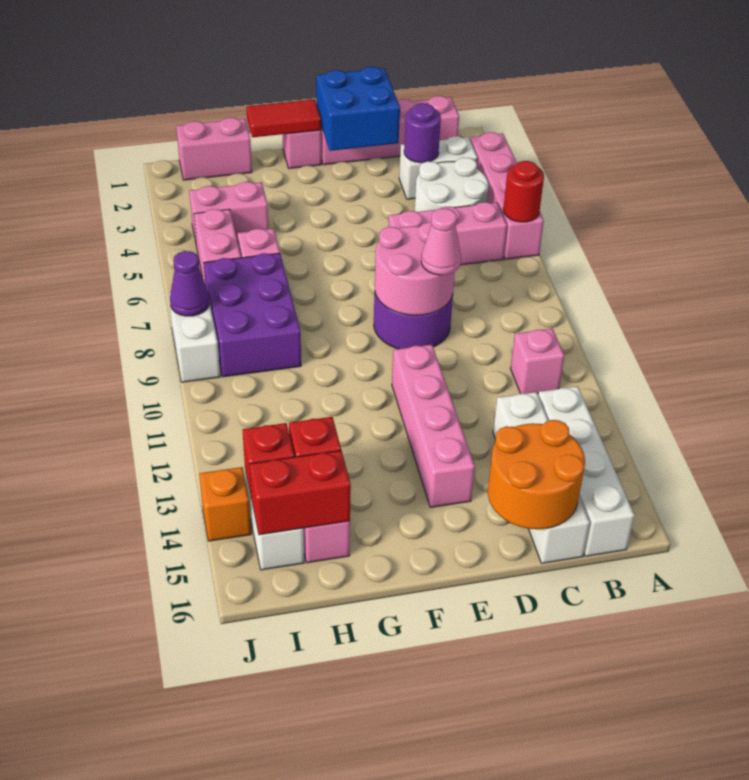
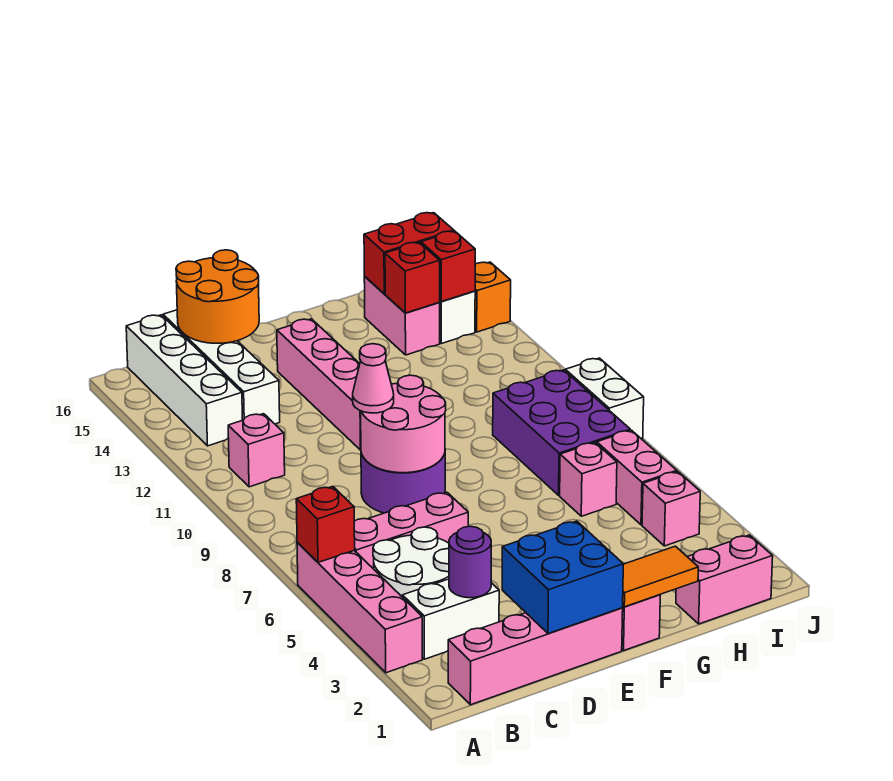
red round brick A6 level 2 -> red brick A6 level 2
red tile F1:G1 level 2 -> orange tile F1:G1 level 2
pink brick H4:I4 level 1 -> pink brick I4 level 1
purple cone J8 level 2 -> none

